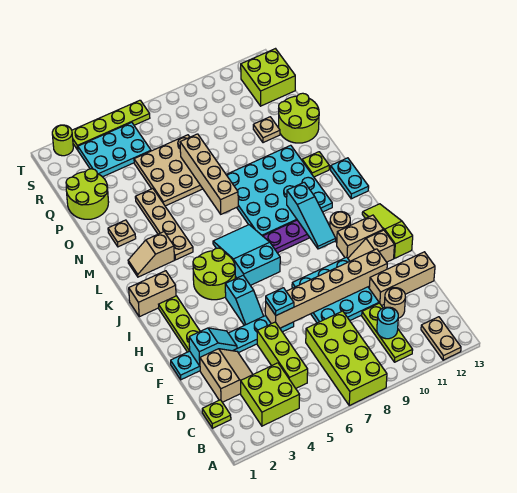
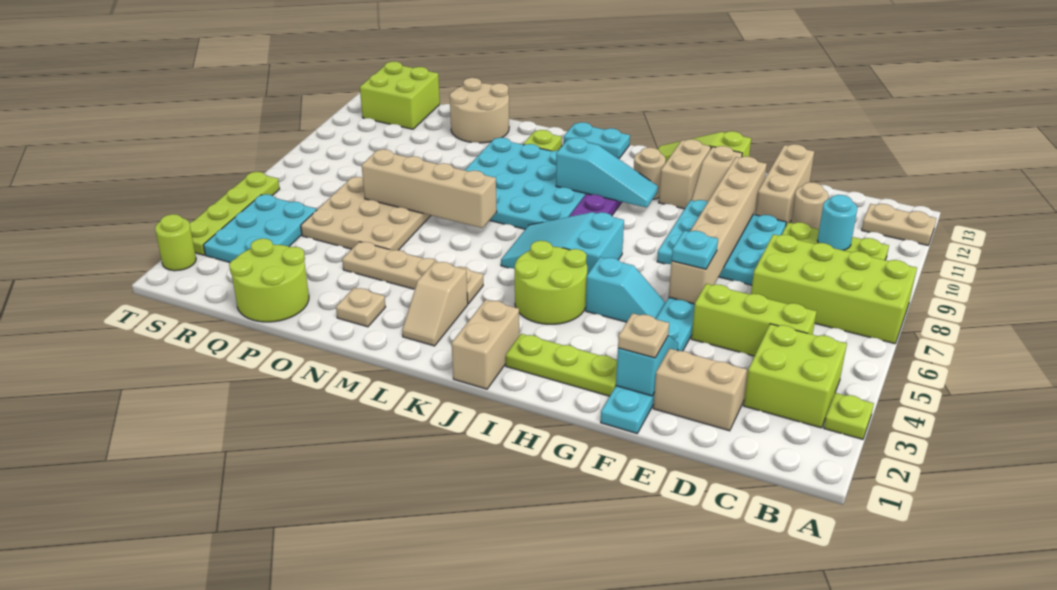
lime plate C1 level 1 -> lime plate A3 level 1
lime round brick O12:P13 level 1 -> tan round brick O12:P13 level 1
tan plate P11 level 1 -> tan plate F2 level 3

